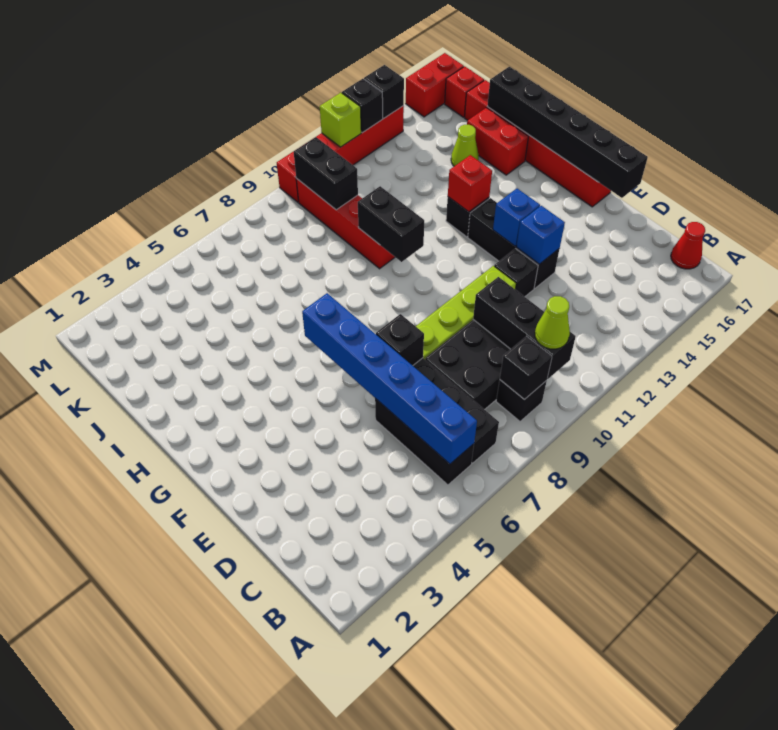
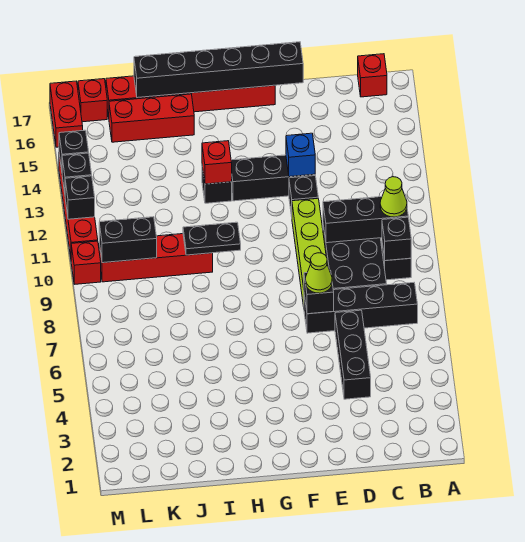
black brick B6:D6 level 1 -> black brick D4:D6 level 1
blue brick B6:G6 level 2 -> none
red cone B17 level 1 -> red brick B17 level 1
blue brick F13 level 2 -> none
black brick H10:I10 level 2 -> black plate H10:I10 level 2
red brick I16:J16 level 1 -> red brick I16:K16 level 1
lime cone J15 level 1 -> lime cone E7 level 3
lime brick M12 level 2 -> black brick M12 level 2

